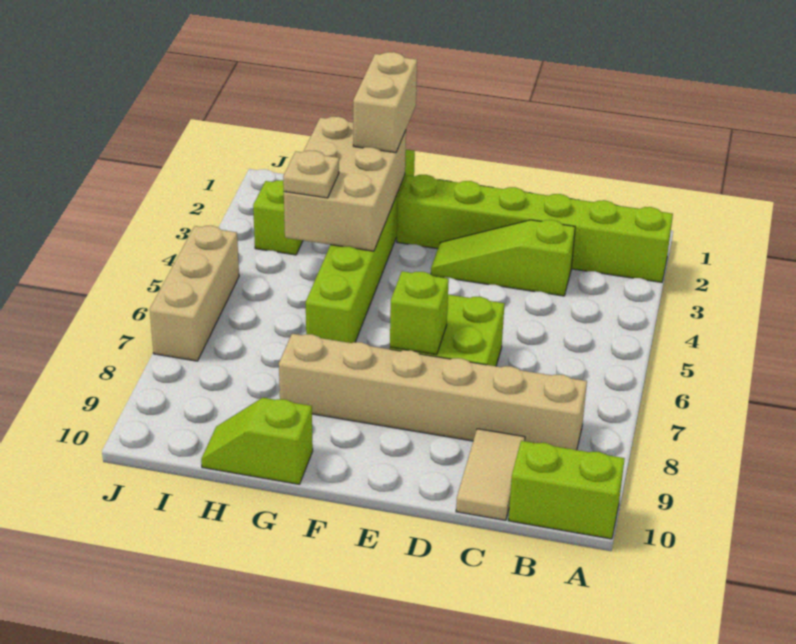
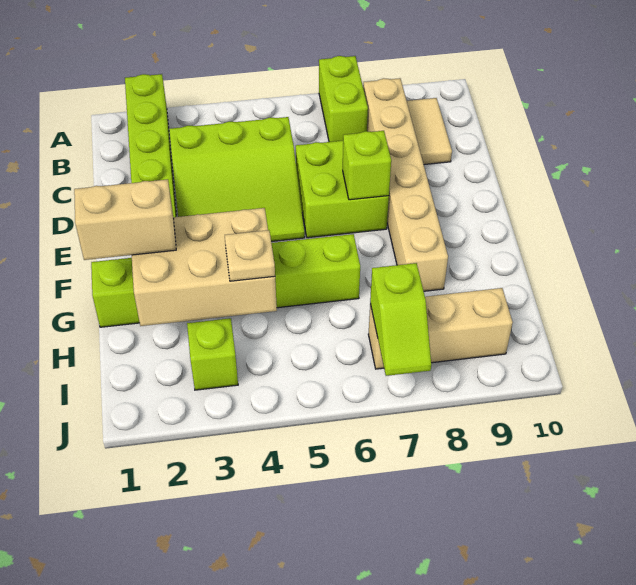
lime brick A10:B10 level 1 -> lime brick A7:B7 level 1
lime slope C3:E3 level 1 top C -> lime slope C3:E5 level 1 top C
tan tile C9:C10 level 1 -> tan tile B9:C9 level 1
lime slope G10:H10 level 1 top G -> lime slope I7:J7 level 2 top I
tan brick J5:J7 level 1 -> tan brick I7:I9 level 1

